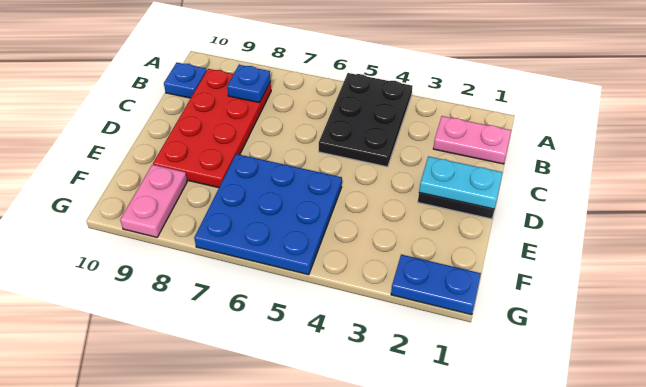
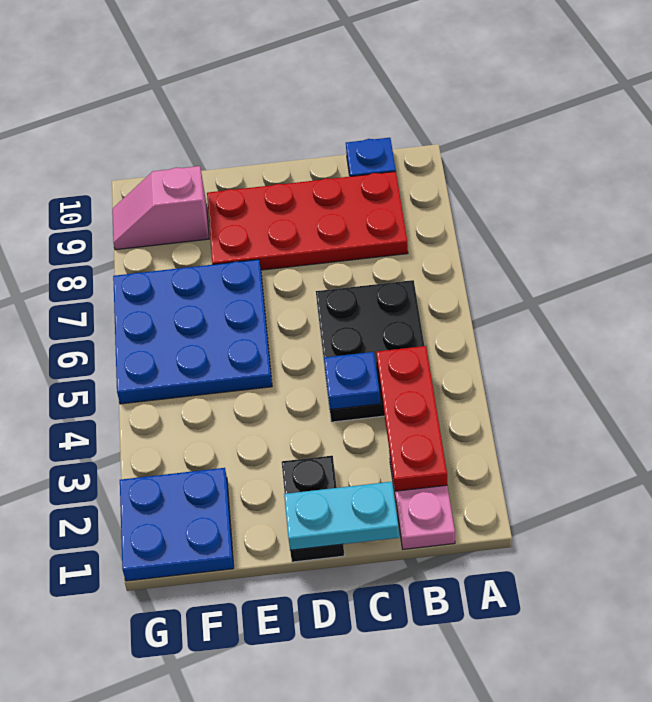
black plate A4:C5 level 1 -> black plate B4:C6 level 1
none -> red plate B2:B4 level 2
blue plate B8 level 2 -> blue plate C4 level 2
cyan plate D1:D2 level 2 -> cyan plate C1:D1 level 2
pink plate F9:G9 level 1 -> pink slope F9:G9 level 1 top F
blue plate G1:G2 level 1 -> blue plate F1:G2 level 1

